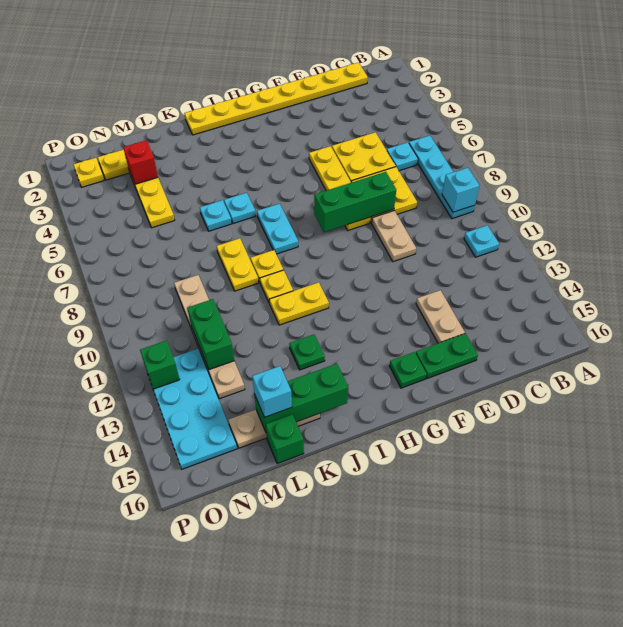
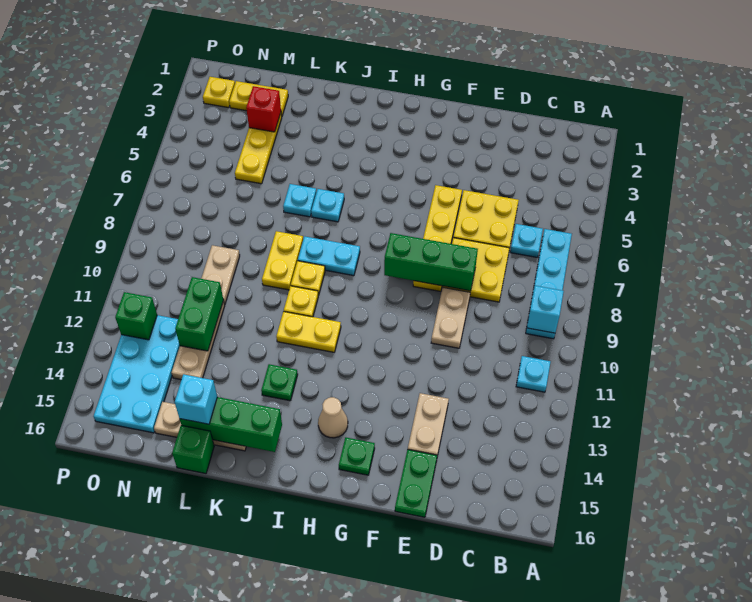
yellow plate C1:J1 level 1 -> none
green plate E15:F15 level 1 -> green plate E15:E16 level 1
none -> tan cone H14 level 1
cyan plate I7:I8 level 1 -> cyan plate I8:J8 level 1

